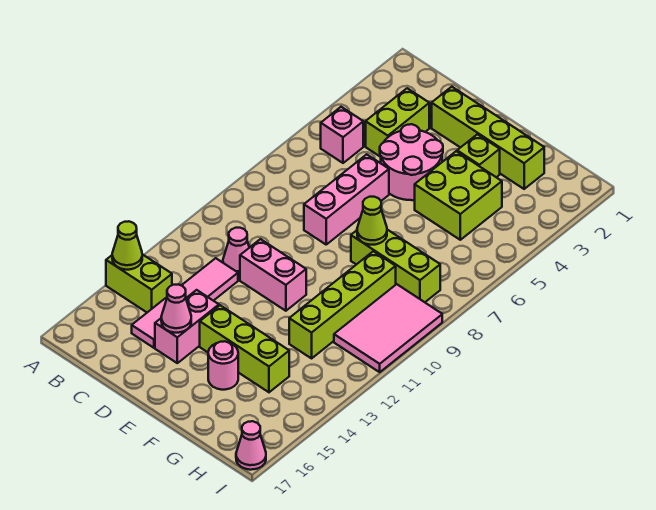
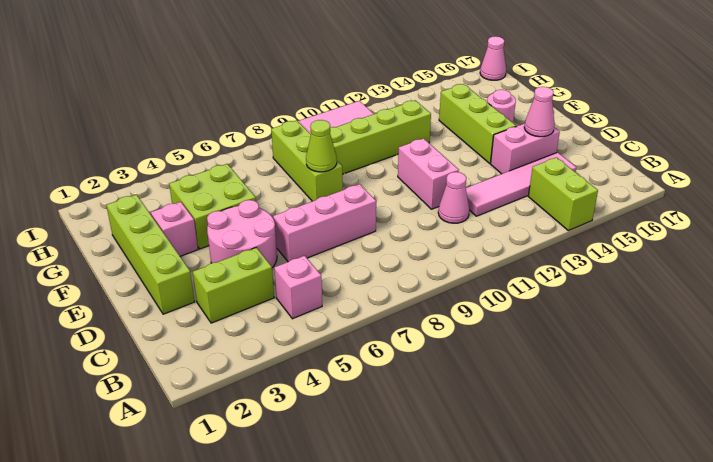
lime cone A14 level 2 -> none
lime brick F3 level 1 -> pink brick F3 level 1

